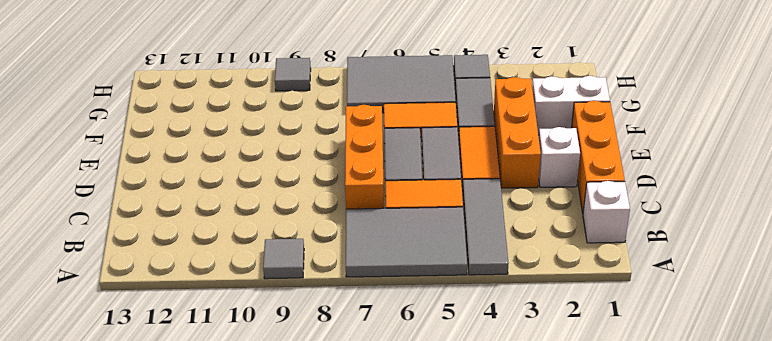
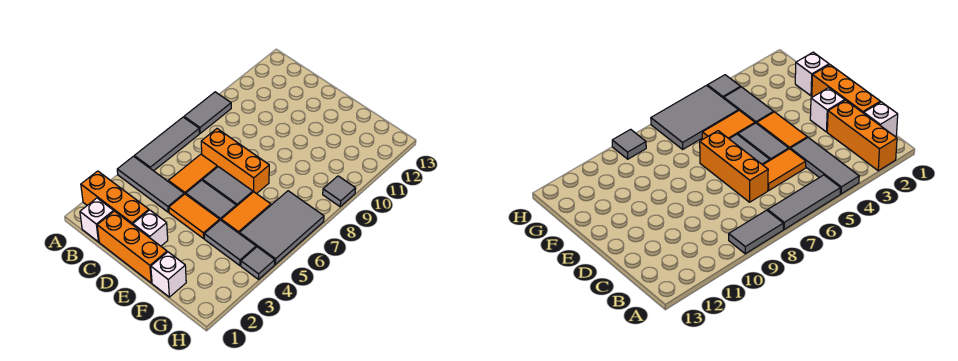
grey tile A5:B7 level 1 -> grey tile A5:A7 level 1
grey tile A9 level 1 -> grey tile A8:A9 level 1
orange brick D3:F3 level 1 -> orange brick A2:C2 level 1
white brick F1:F2 level 1 -> white brick F1 level 1

